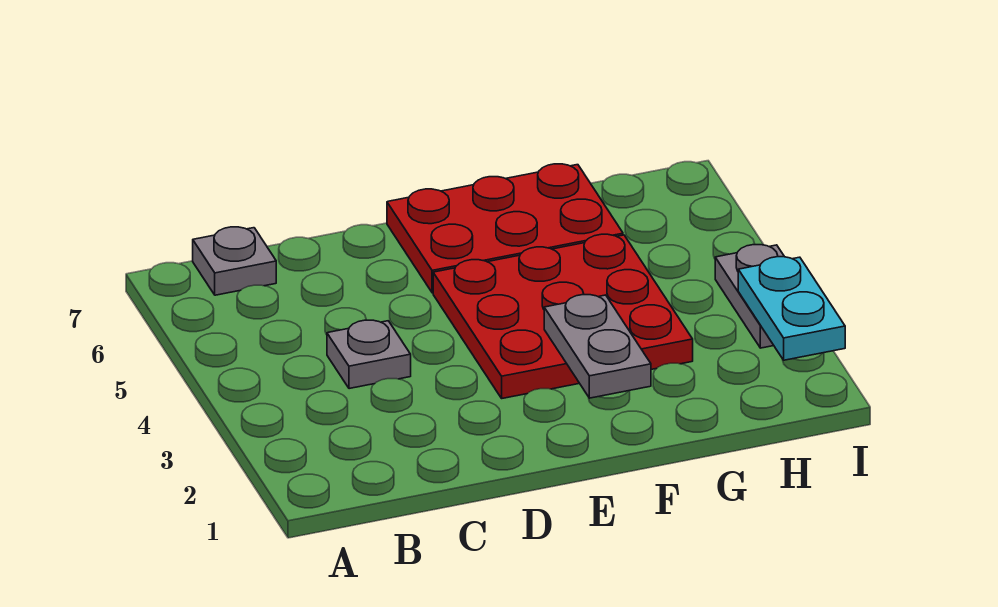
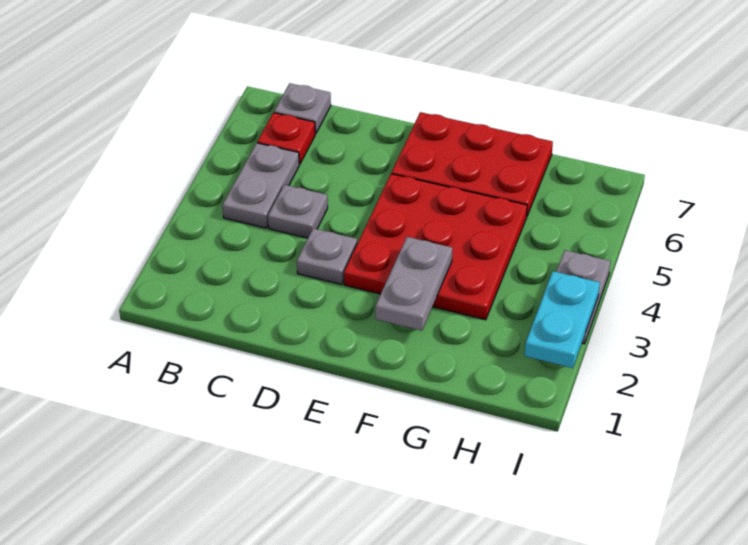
none -> grey plate B4:B5 level 1
none -> red plate B6 level 1
none -> grey plate D3 level 1

